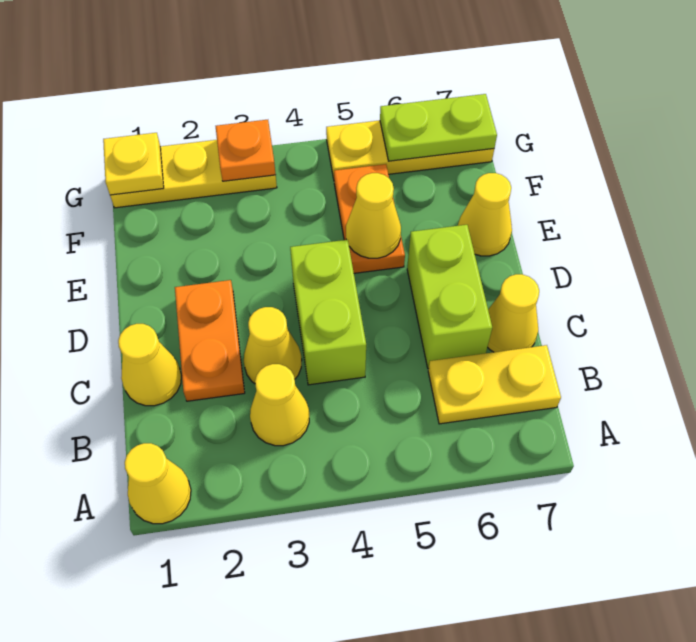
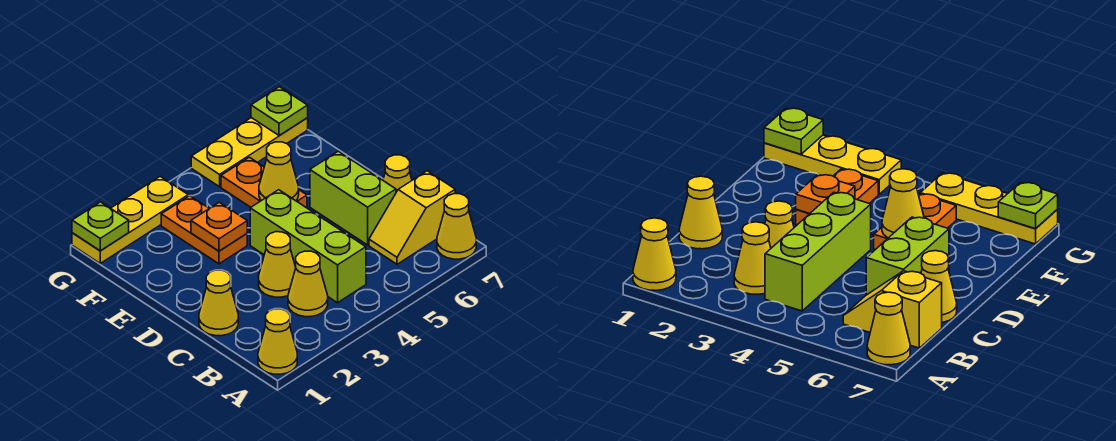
yellow plate B6:B7 level 1 -> yellow slope B6:B7 level 1 top 7
orange plate C2:D2 level 1 -> orange plate E3:F3 level 1
lime brick C4:D4 level 1 -> lime brick B4:D4 level 1
yellow cone E7 level 1 -> yellow cone A7 level 1
yellow plate G1 level 2 -> lime plate G1 level 2
orange plate G3 level 2 -> orange plate E3 level 2
lime plate G6:G7 level 2 -> lime plate G7 level 2

